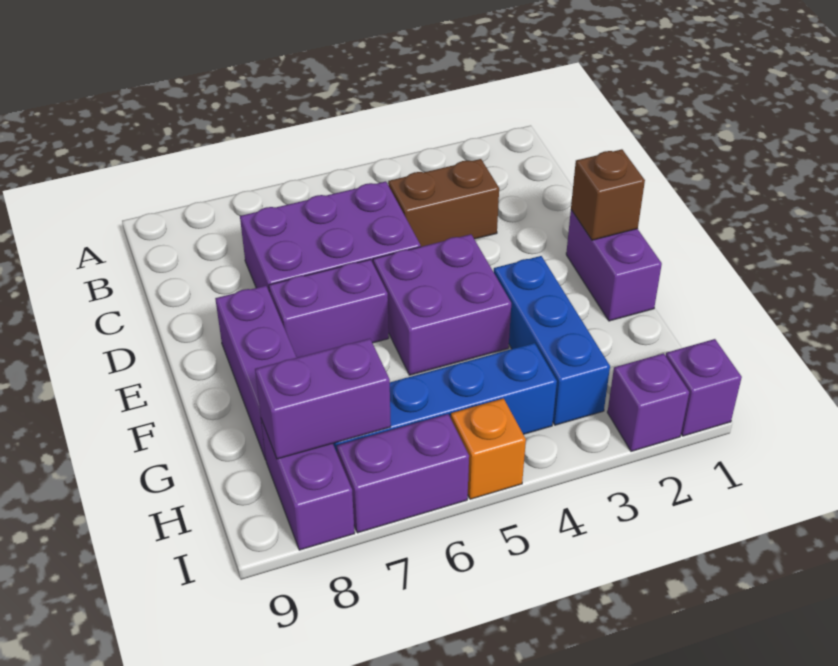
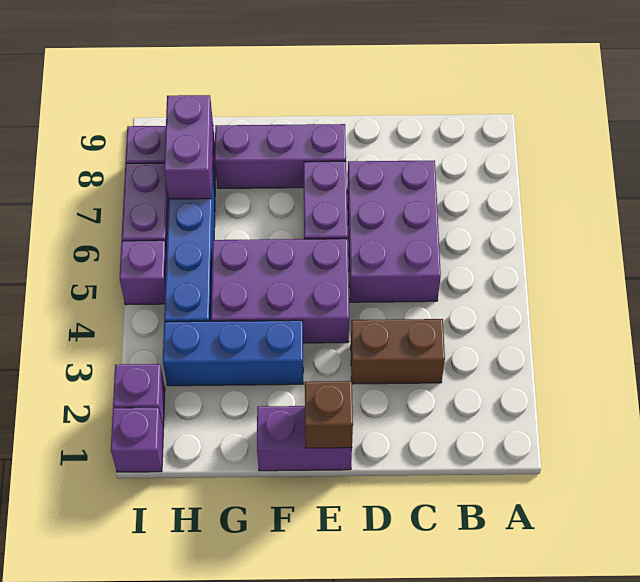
brown brick C3:C4 level 1 -> brown brick C3:D3 level 1
purple brick E4:F5 level 1 -> purple brick E4:G5 level 1
orange brick I5 level 1 -> purple brick I5 level 1

